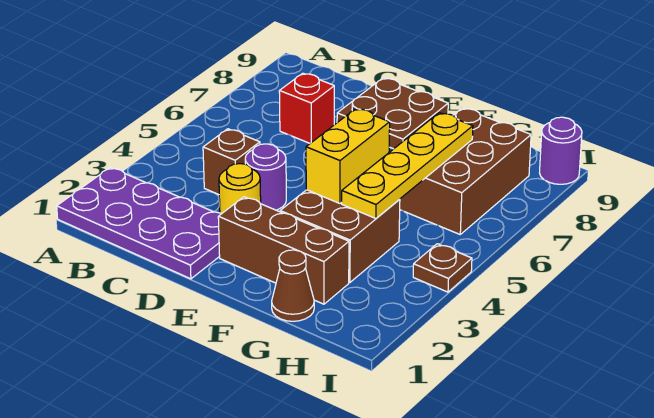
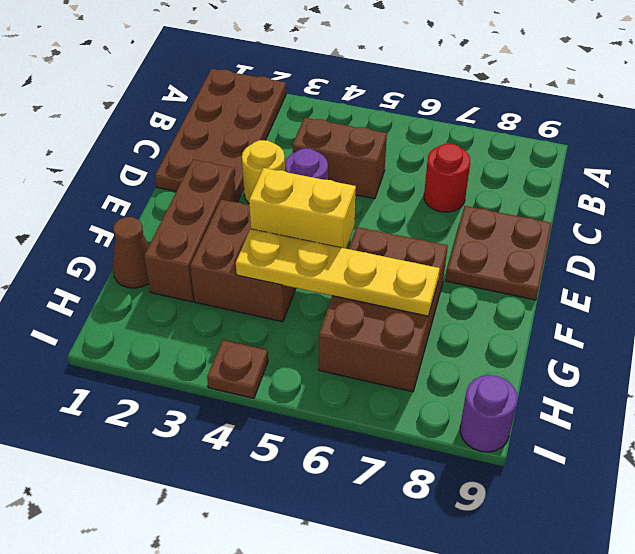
purple plate A1:D2 level 1 -> brown plate A1:D2 level 1
brown brick C4 level 1 -> brown brick C4:C5 level 1
red brick C7 level 1 -> red round brick C7 level 1
brown brick G6:H8 level 1 -> brown brick F6:H7 level 1

